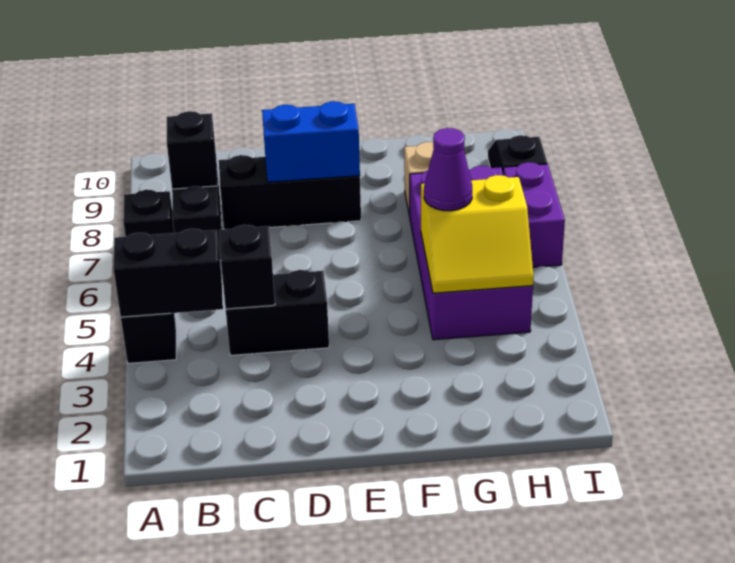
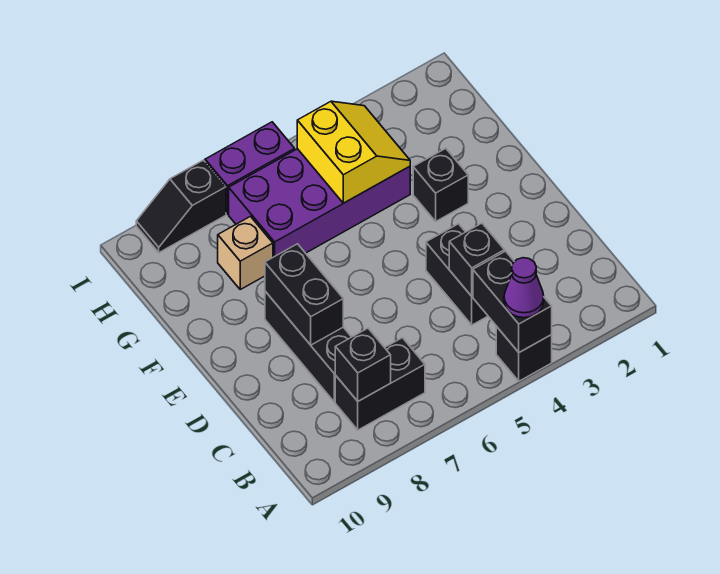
black brick A7 level 1 -> black brick F3 level 1
blue brick D8:E8 level 2 -> black brick D8:E8 level 2
purple cone G5 level 3 -> purple cone A4 level 3

